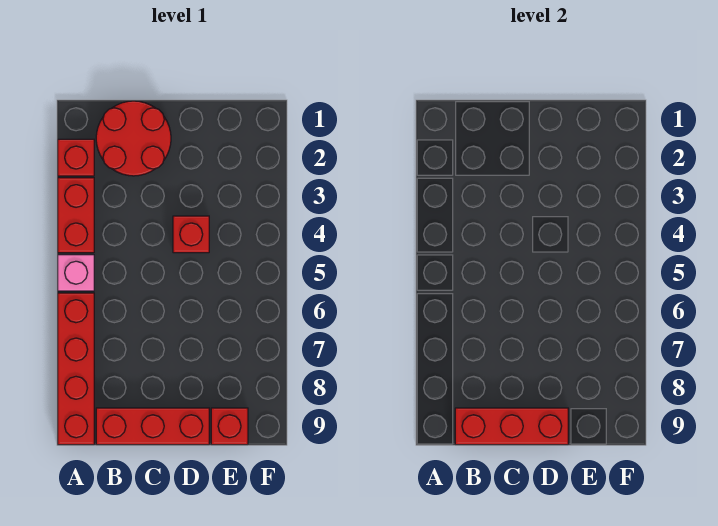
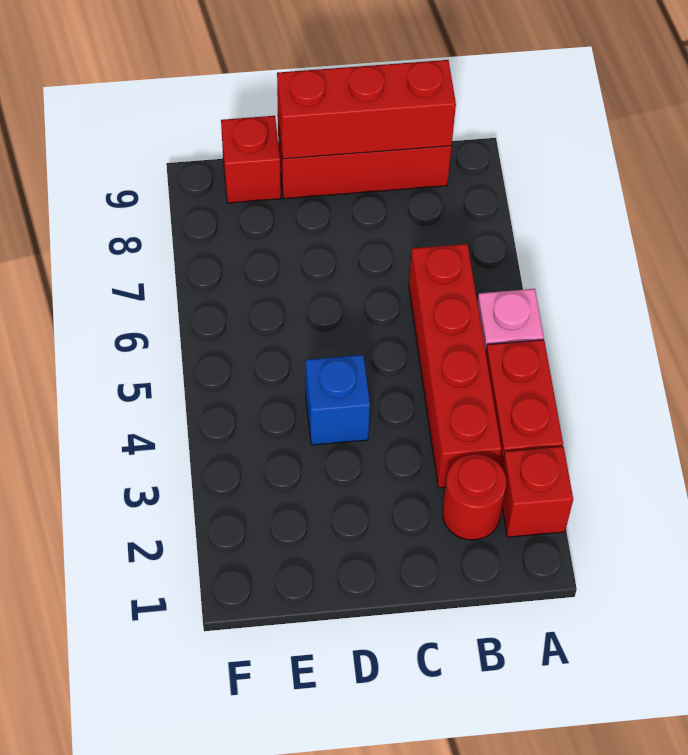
red brick A6:A9 level 1 -> red brick B3:B6 level 1
red round brick B1:C2 level 1 -> red round brick B2 level 1
red brick D4 level 1 -> blue brick D4 level 1

